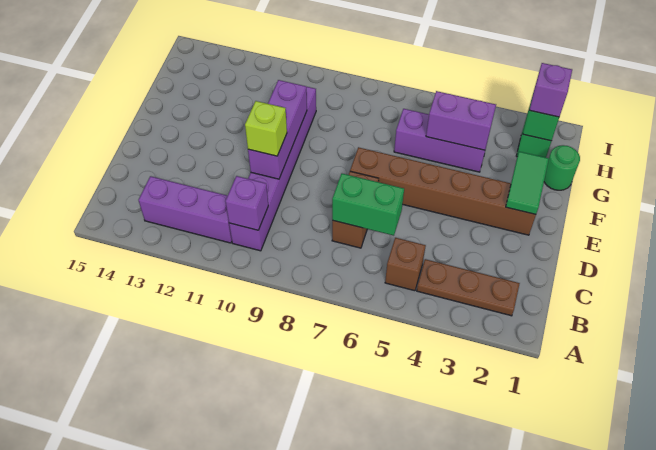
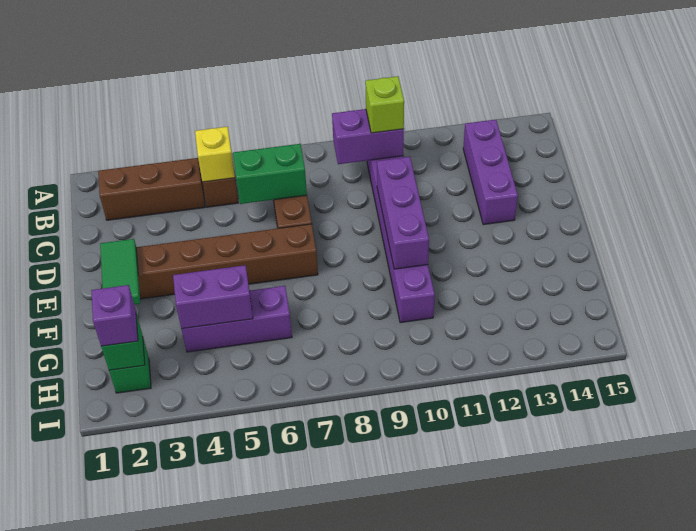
brown plate B2:B4 level 1 -> brown brick B2:B4 level 1
none -> yellow brick B5 level 2
purple brick B10 level 2 -> purple brick B9:B10 level 2
purple brick B11:B13 level 1 -> purple brick B13:D13 level 1
lime brick D10 level 3 -> lime brick B10 level 3
green round brick G1 level 1 -> none

